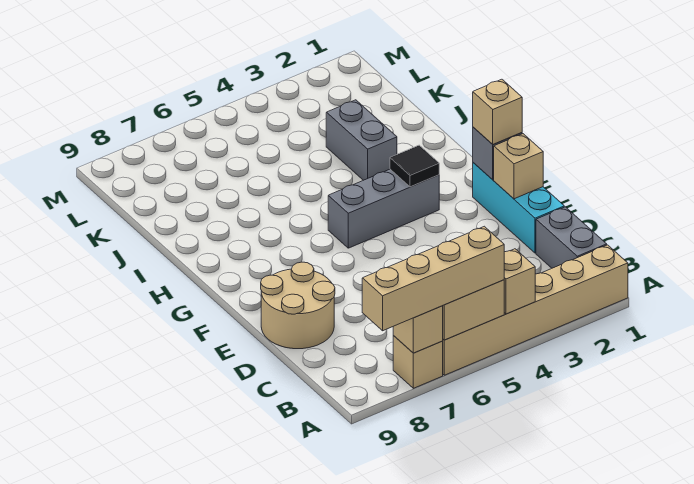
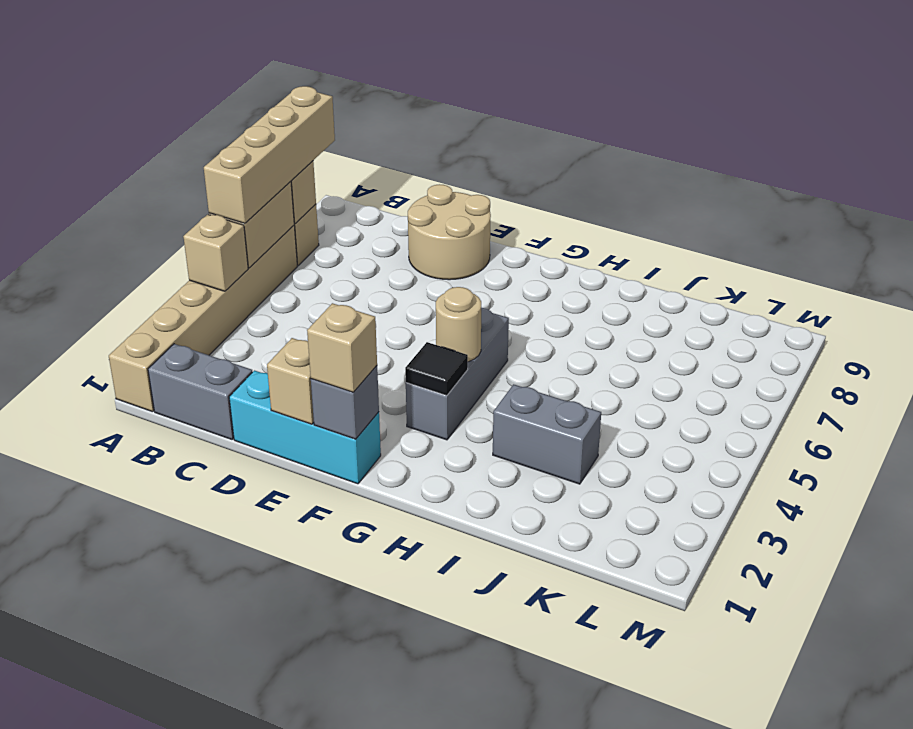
none -> tan round brick G4 level 2

